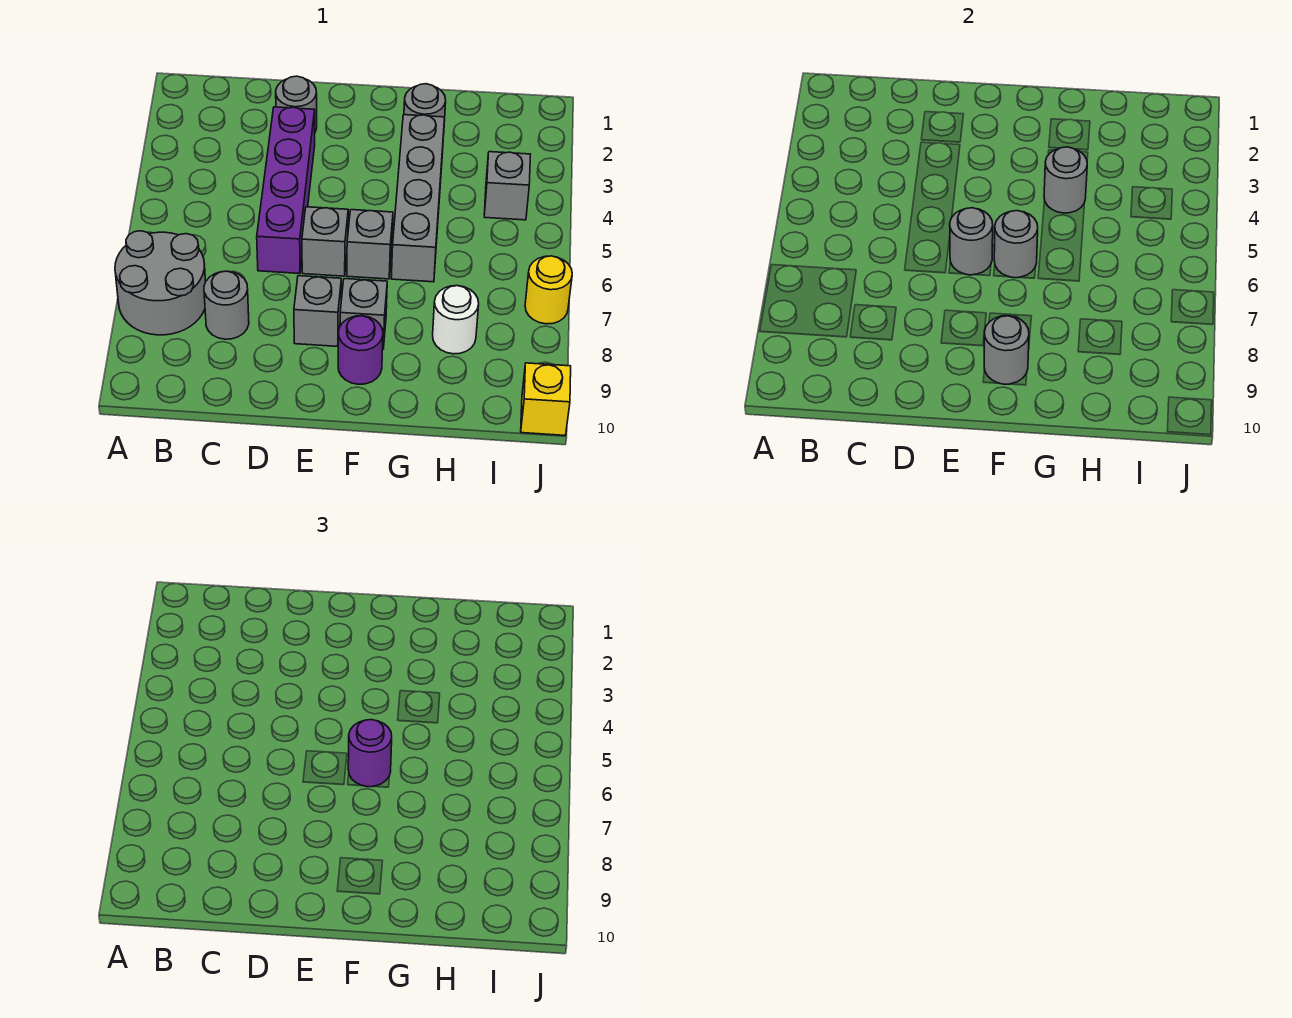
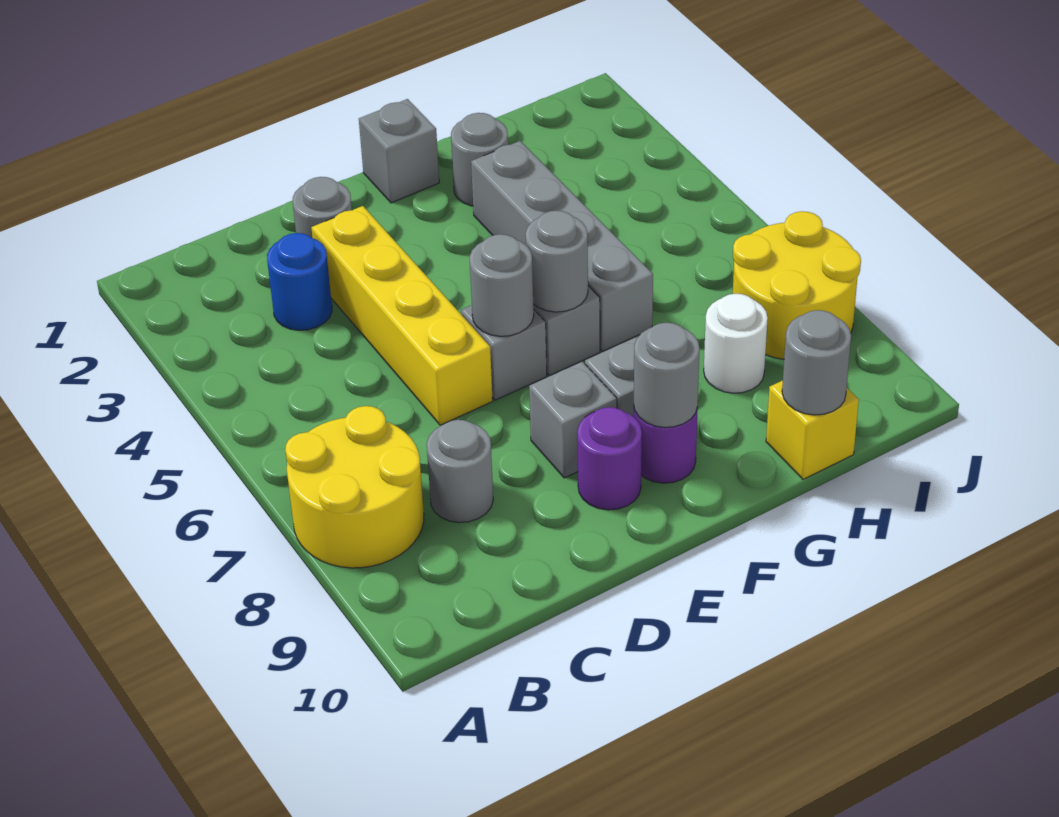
grey round brick A7:B8 level 1 -> yellow round brick A7:B8 level 1
none -> blue round brick C3 level 1
purple brick D3:D6 level 1 -> yellow brick D3:D6 level 1
purple round brick F6 level 3 -> purple round brick E9 level 1
grey round brick G4 level 2 -> grey round brick H10 level 2
grey brick I4 level 1 -> grey brick F1 level 1
yellow round brick J7 level 1 -> yellow round brick I7:J8 level 1
yellow brick J10 level 1 -> yellow brick H10 level 1

